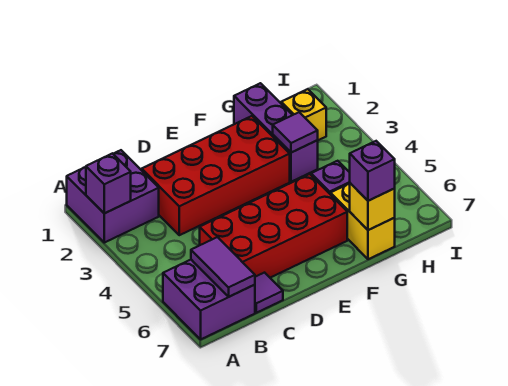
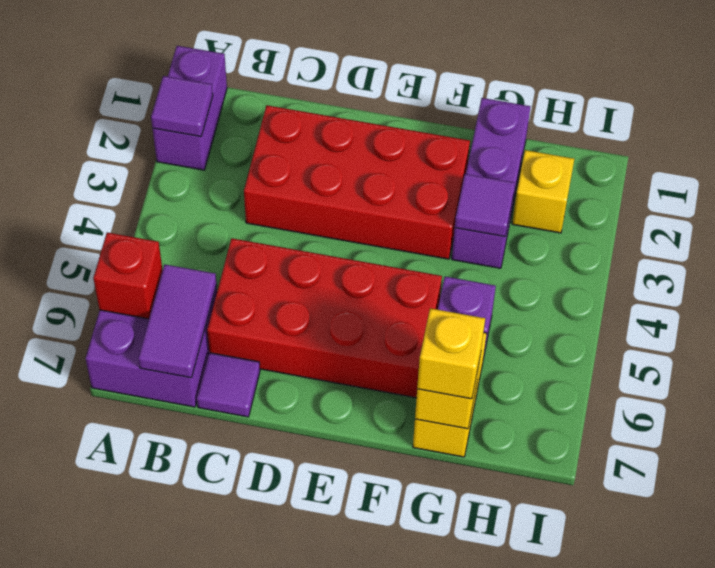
purple brick A1:B2 level 1 -> purple brick A1:A2 level 1
purple brick A2 level 2 -> purple tile A2 level 2
none -> red brick A6 level 2
purple brick G7 level 3 -> yellow brick G7 level 3

